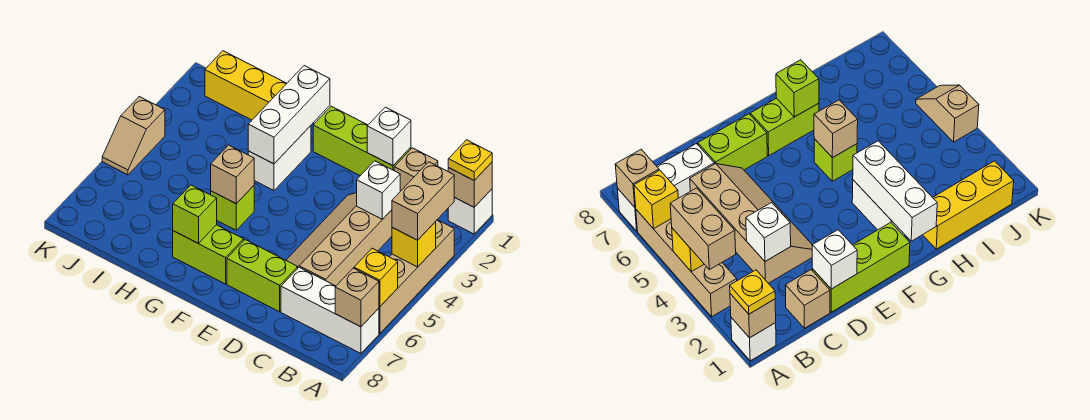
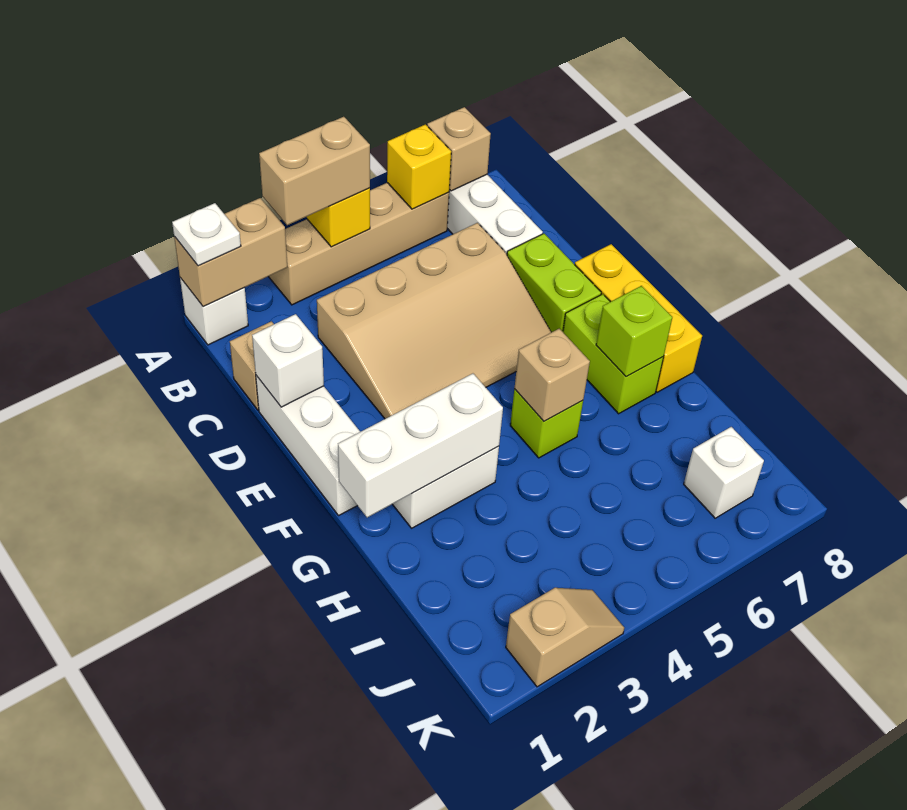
tan brick A1 level 2 -> tan brick A1:A2 level 2
yellow plate A1 level 3 -> white plate A1 level 3
tan slope C3:D6 level 1 top C -> tan slope C3:E6 level 1 top C
white brick C3 level 2 -> white brick J7 level 1
lime brick D1:F1 level 1 -> white brick D1:F1 level 1
yellow brick H1:J1 level 1 -> yellow brick E8:G8 level 1
tan slope K4:K5 level 1 top 4 -> tan slope K2:K3 level 1 top 2

